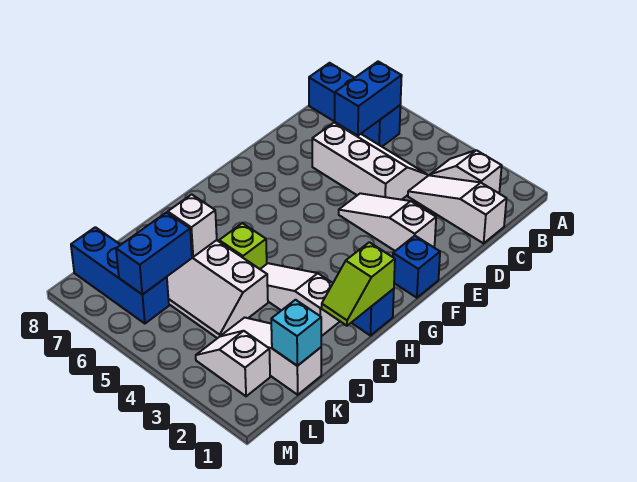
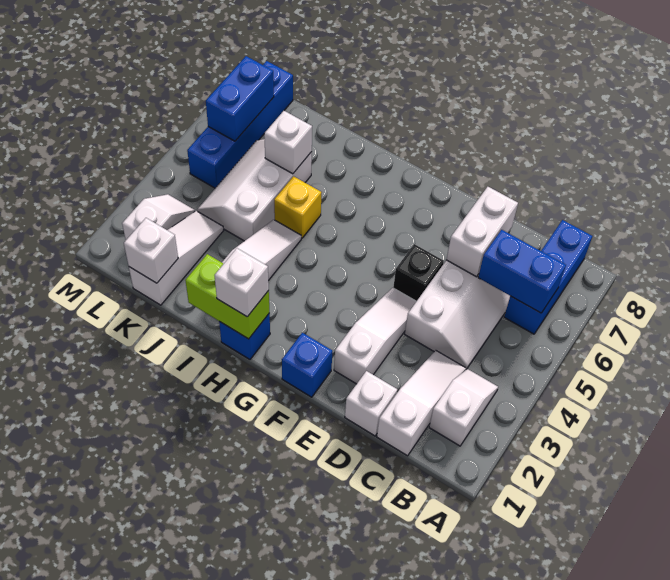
none -> white brick D1 level 1
none -> white brick D6:D7 level 2
none -> black brick E5 level 1
lime slope H1:I1 level 2 top H -> lime brick H1:I1 level 2
none -> white brick H1 level 3
lime brick I5 level 1 -> yellow brick I5 level 1
cyan brick K1 level 2 -> white brick K1 level 2
blue brick K6:L6 level 2 -> blue brick L6:L7 level 2
blue brick L6:L8 level 1 -> blue brick L5:L8 level 1

